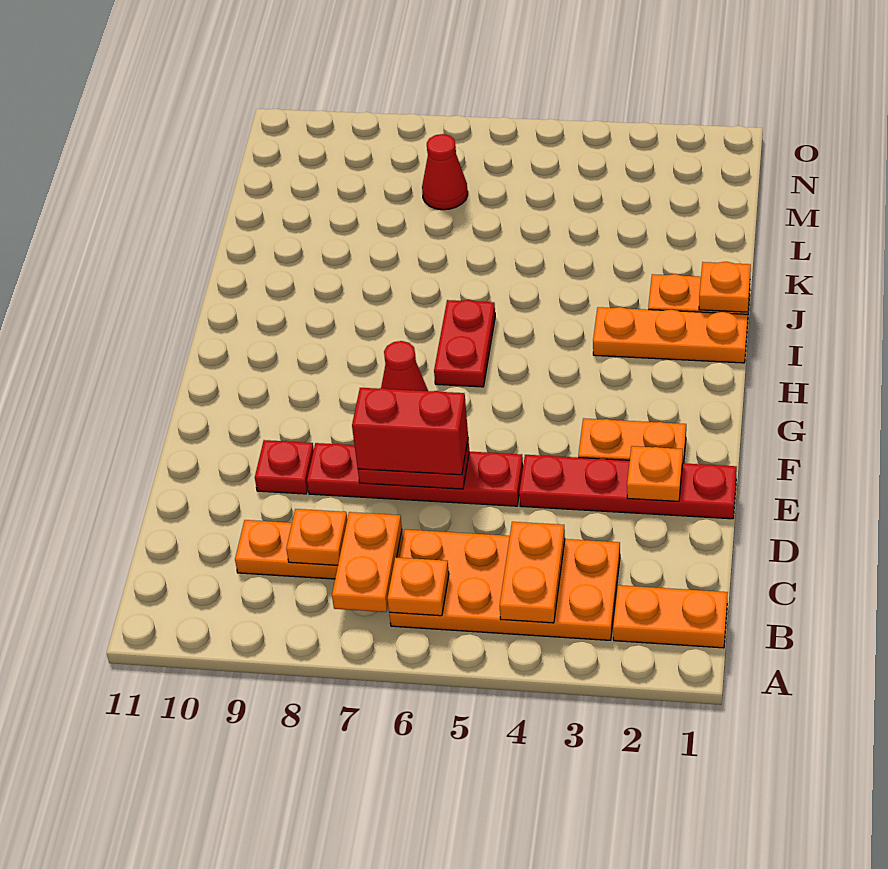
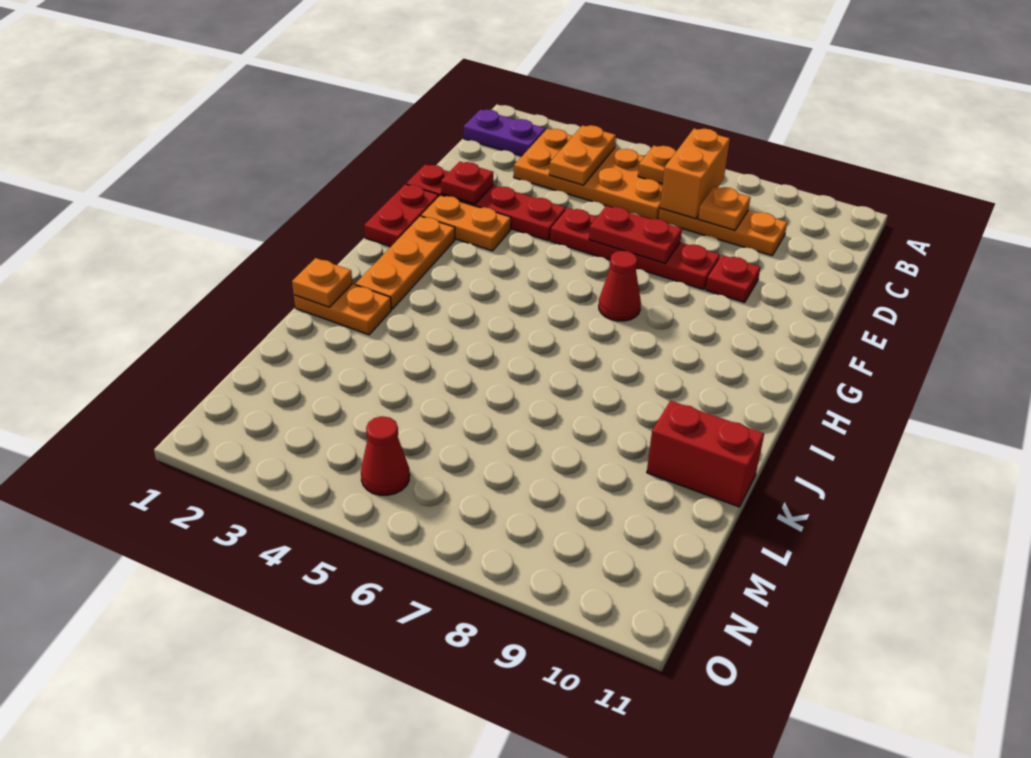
orange plate B1:B2 level 1 -> purple plate B1:B2 level 1
orange plate B7:C7 level 2 -> orange brick B7:C7 level 2
orange plate E2 level 2 -> red plate E2 level 2
red brick E6:E7 level 3 -> red brick K10:K11 level 1
red plate H6:I6 level 1 -> red plate F1:G1 level 1
orange plate I1:I3 level 1 -> orange plate G2:I2 level 1
red cone M7 level 1 -> red cone N5 level 1

